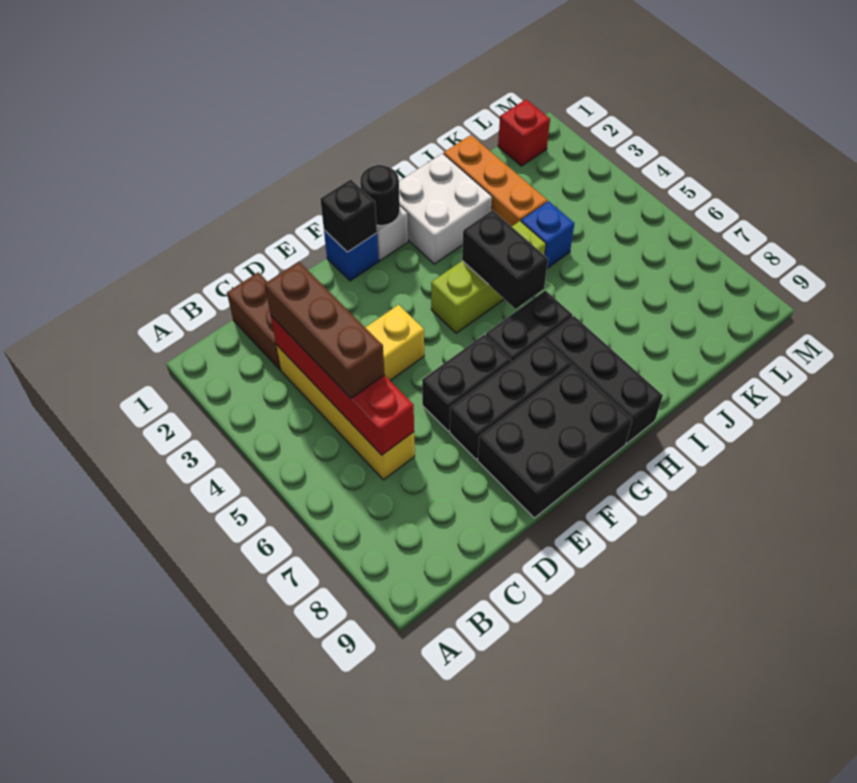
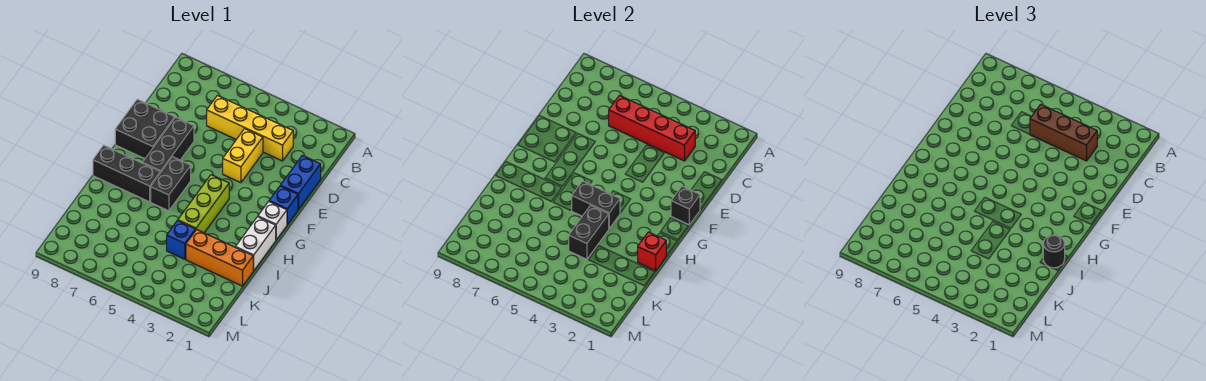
brown brick C1:C2 level 1 -> none
none -> blue brick D1:E1 level 1
black brick E6:F6 level 1 -> black brick I4:J4 level 2
black brick E8:G9 level 1 -> black brick E8:F9 level 1
black round brick G1 level 2 -> black round brick I1 level 3
white brick H1:I2 level 1 -> white brick H1:I1 level 1
red brick L1 level 1 -> red brick I1 level 2

